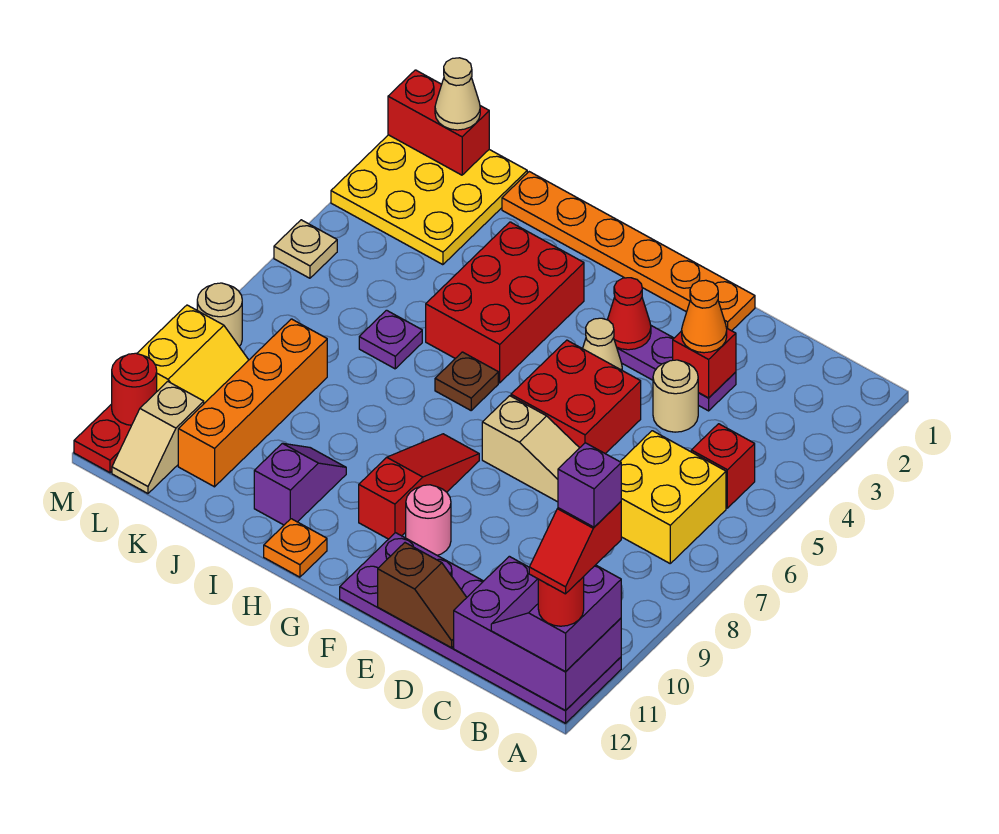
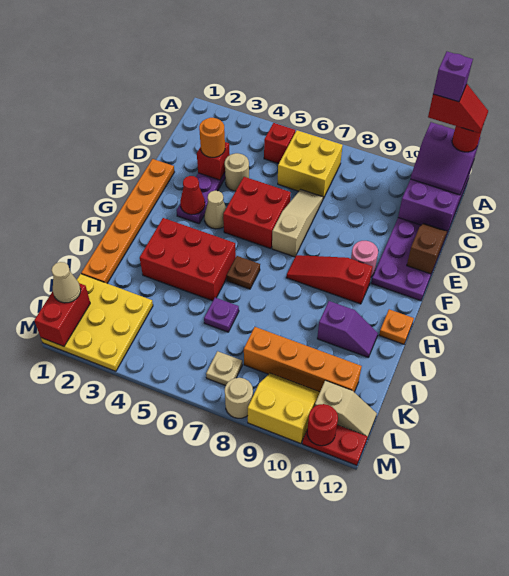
orange cone D3 level 3 -> orange round brick D3 level 3
purple slope I10:I11 level 1 top 11 -> purple slope I10:I11 level 1 top 10
tan plate M5 level 1 -> tan plate L7 level 1

